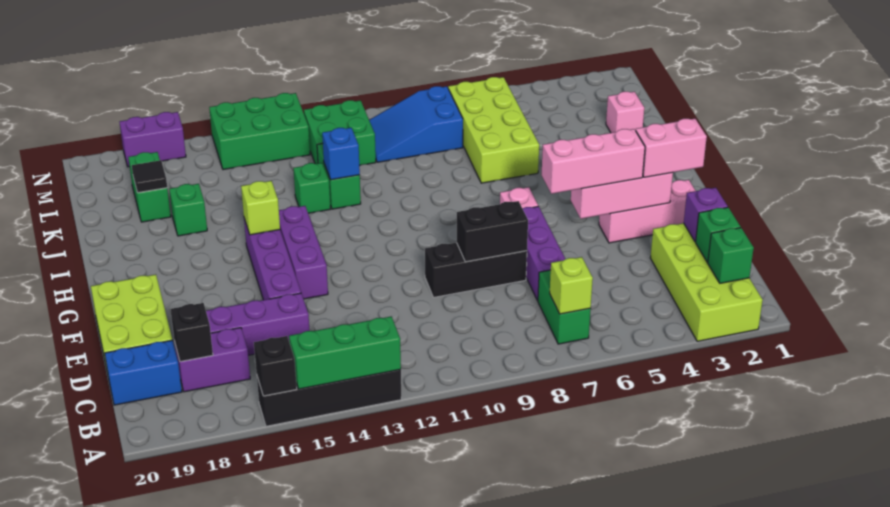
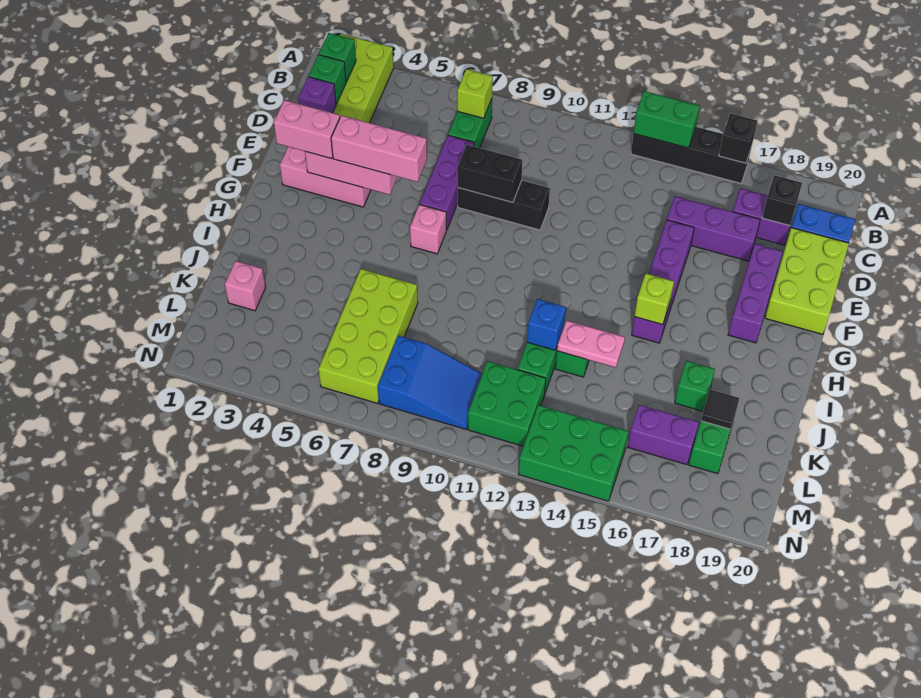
green brick A13:A15 level 2 -> green brick A13:A14 level 2
purple brick F14:H14 level 1 -> purple brick E18:G18 level 1
none -> pink plate J13:J14 level 2
purple brick N17:N18 level 1 -> purple brick L16:L17 level 1

